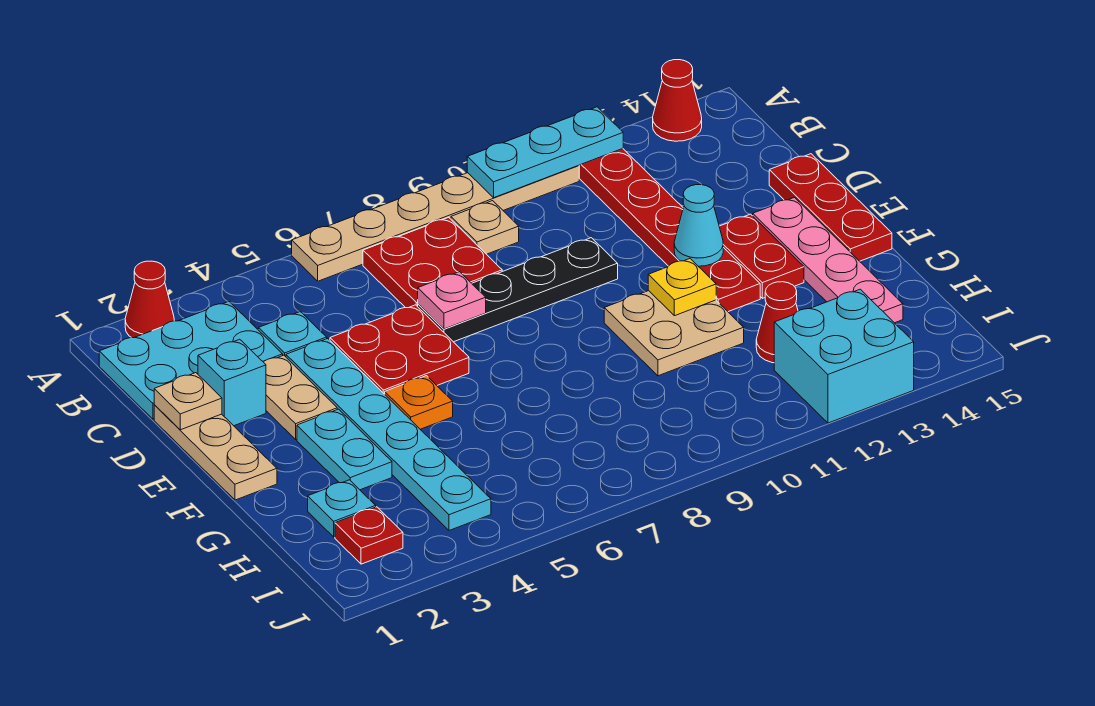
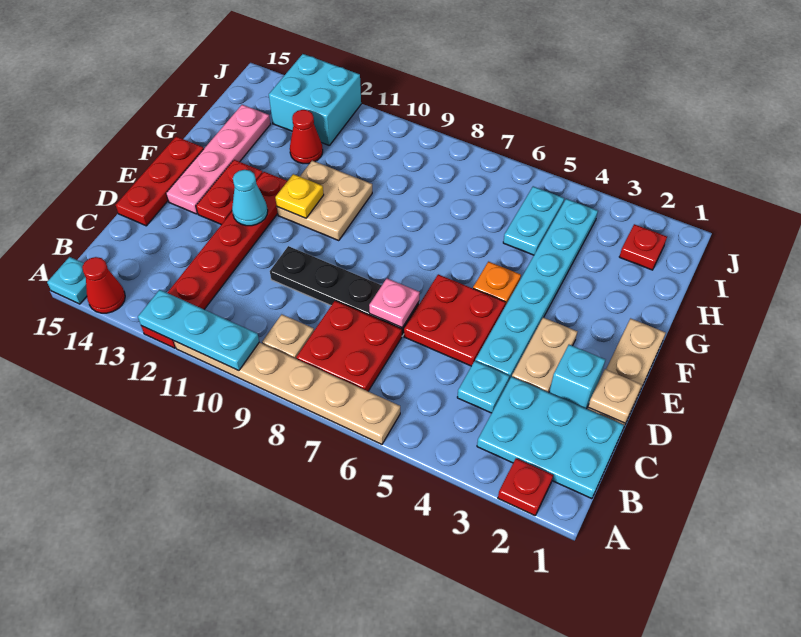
red cone A2 level 1 -> red plate A2 level 1
cyan plate F3:G3 level 1 -> cyan plate H5:I5 level 1
cyan plate H2 level 1 -> cyan plate A15 level 1

